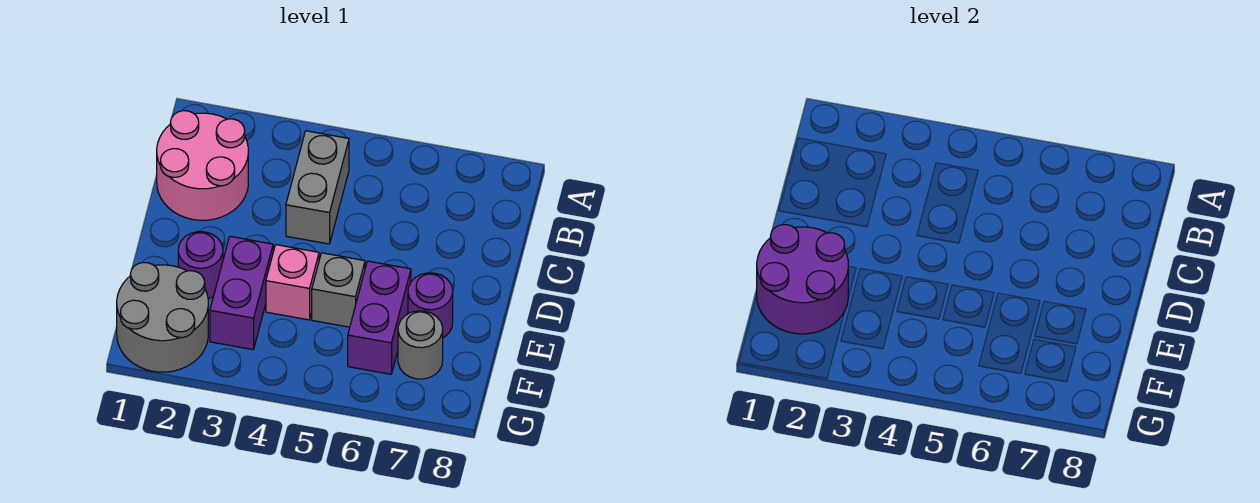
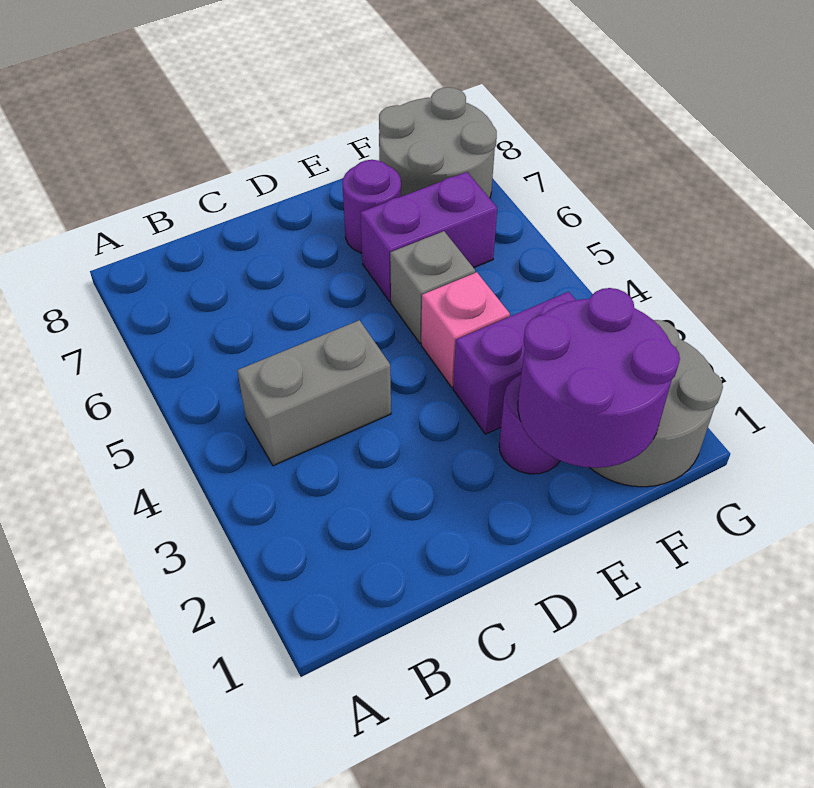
pink round brick B1:C2 level 1 -> none
grey round brick F7 level 1 -> grey round brick F7:G8 level 1

